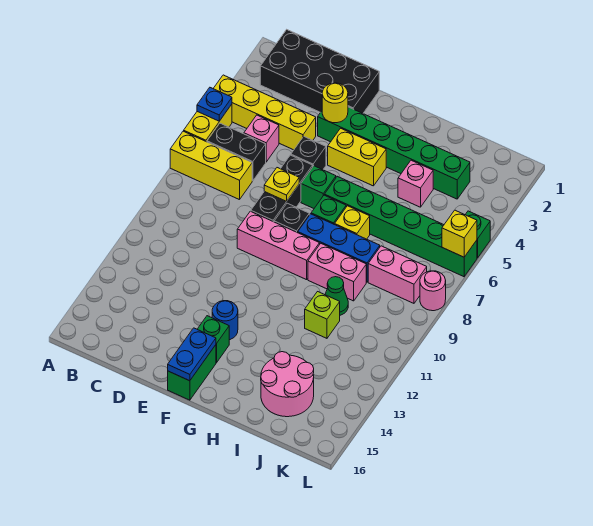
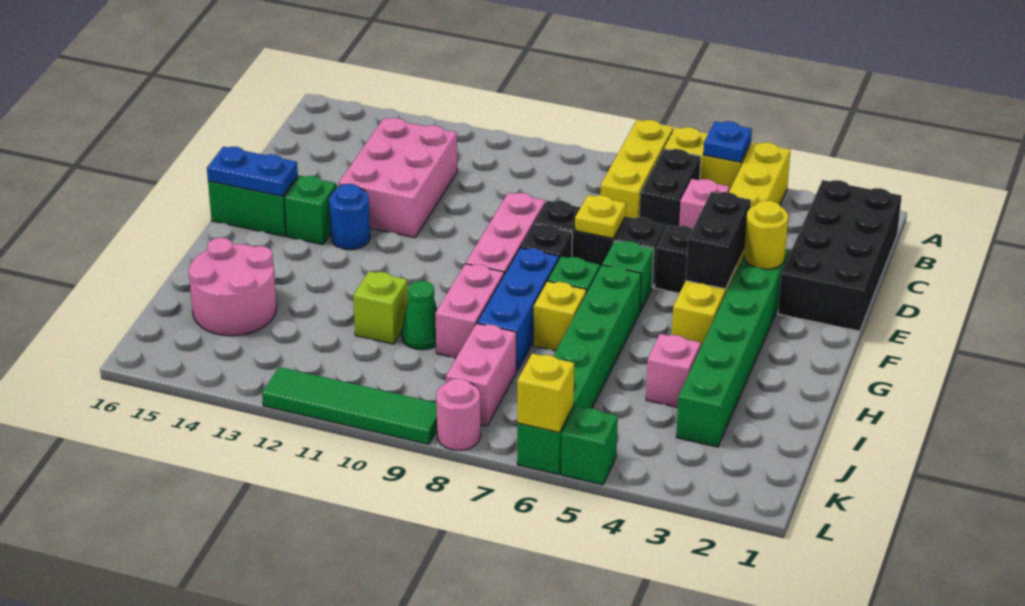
none -> pink brick C12:E13 level 1
none -> black brick E4:F4 level 2
none -> green tile L9:L12 level 1

